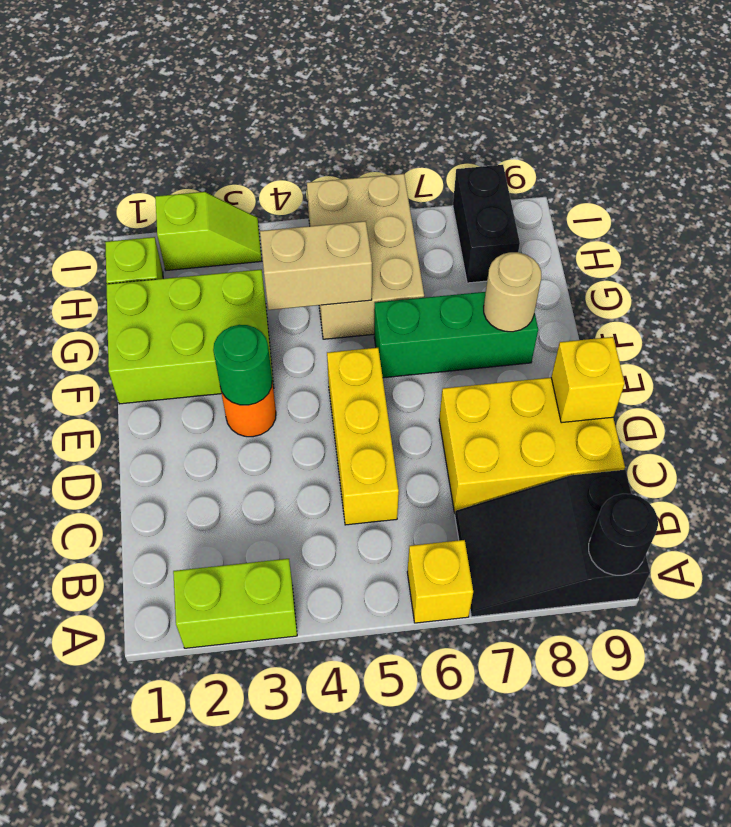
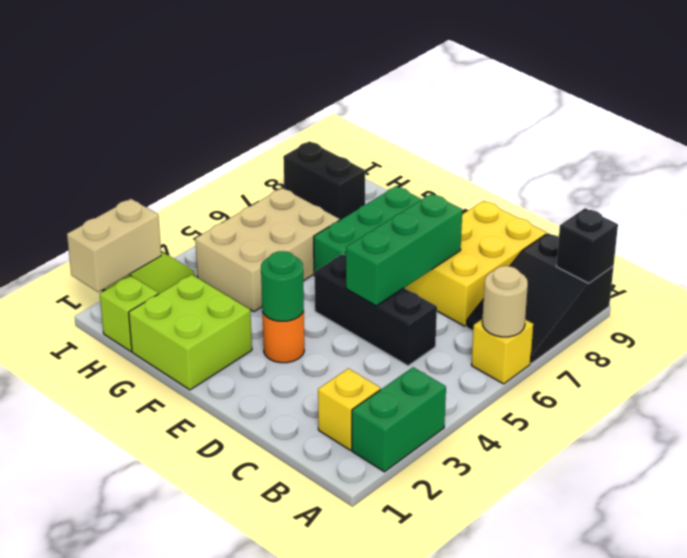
lime brick A2:A3 level 1 -> green brick A2:A3 level 1
black round brick A9 level 2 -> black brick A9 level 2
yellow brick C5:E5 level 1 -> black brick C5:E5 level 1
none -> green brick D5:D7 level 2
yellow brick D9 level 2 -> yellow brick B2 level 1
lime brick F1:G3 level 1 -> lime brick F1:G2 level 1
tan round brick F8 level 2 -> tan round brick A6 level 2
tan brick G4:G5 level 2 -> tan brick I1:I2 level 2
tan brick G5:I6 level 1 -> tan brick G4:H6 level 1

